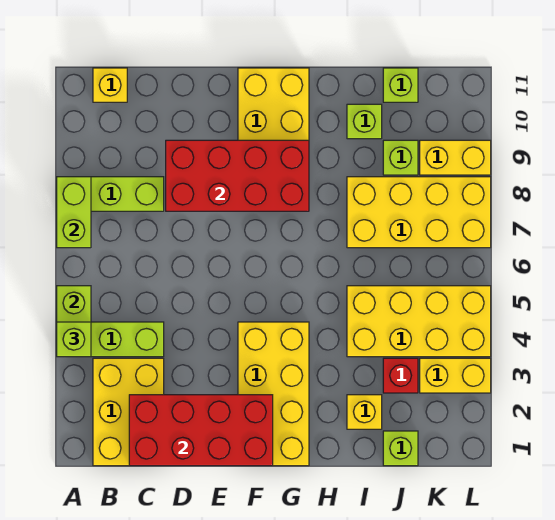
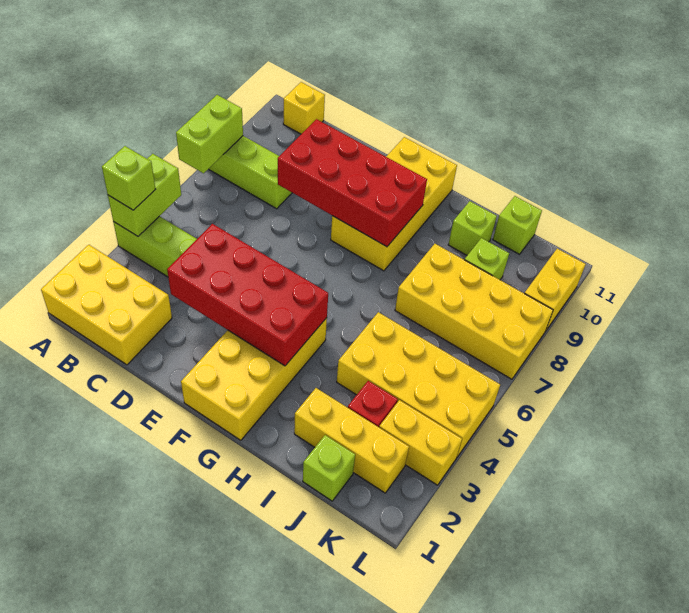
yellow brick B1:C3 level 1 -> yellow brick A1:C2 level 1
red brick C1:F2 level 2 -> red brick D3:G4 level 2
yellow brick I2 level 1 -> yellow brick I2:K2 level 1
yellow brick K9:L9 level 1 -> yellow brick L9:L10 level 1

